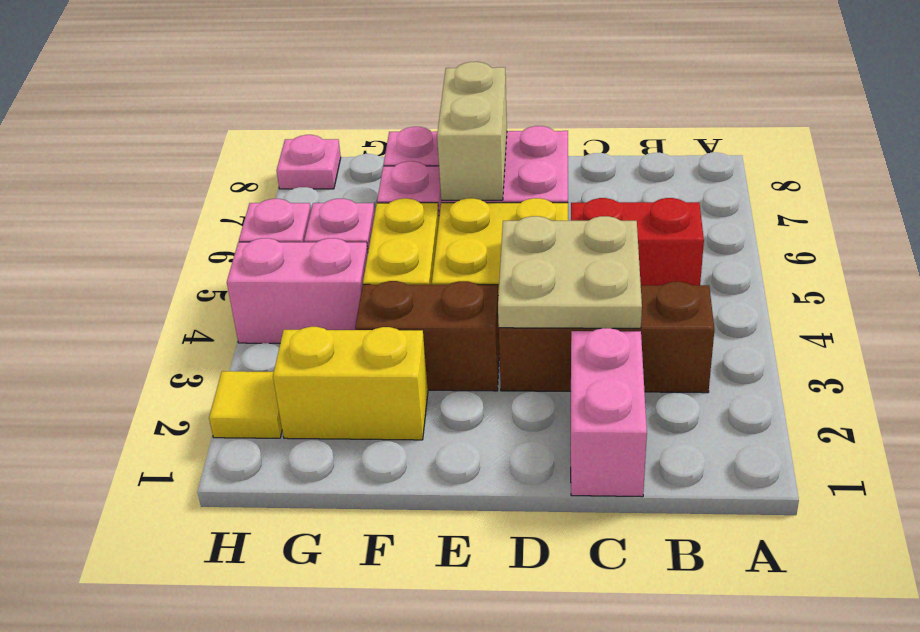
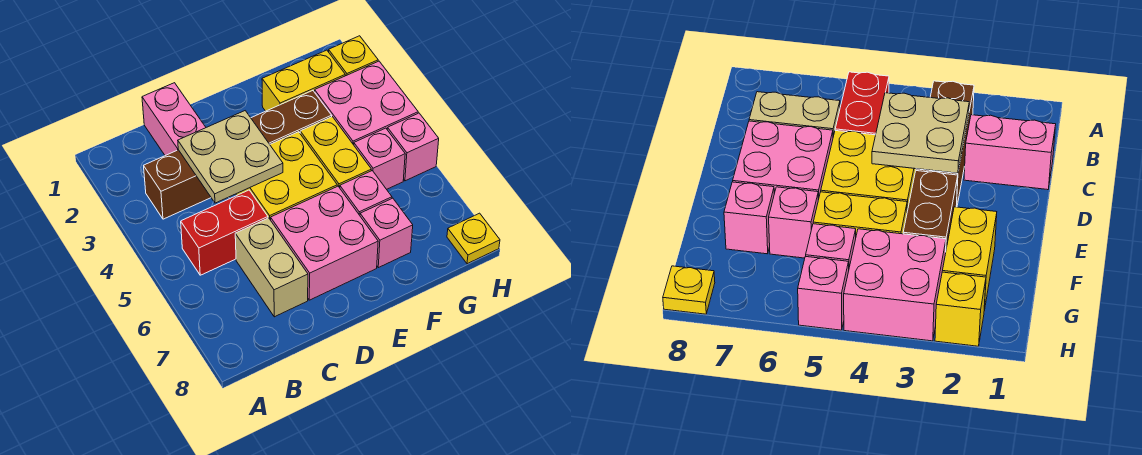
tan brick E6:E7 level 2 -> tan brick C6:C7 level 1
pink brick G4:H4 level 1 -> pink brick G3:H4 level 1
yellow tile H2 level 1 -> yellow brick H2 level 1
pink plate H8 level 1 -> yellow plate H8 level 1

